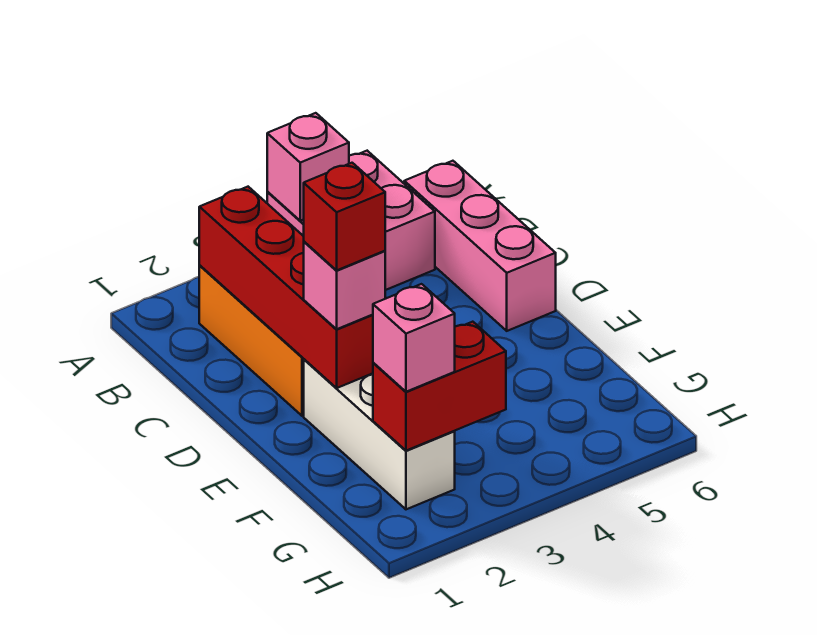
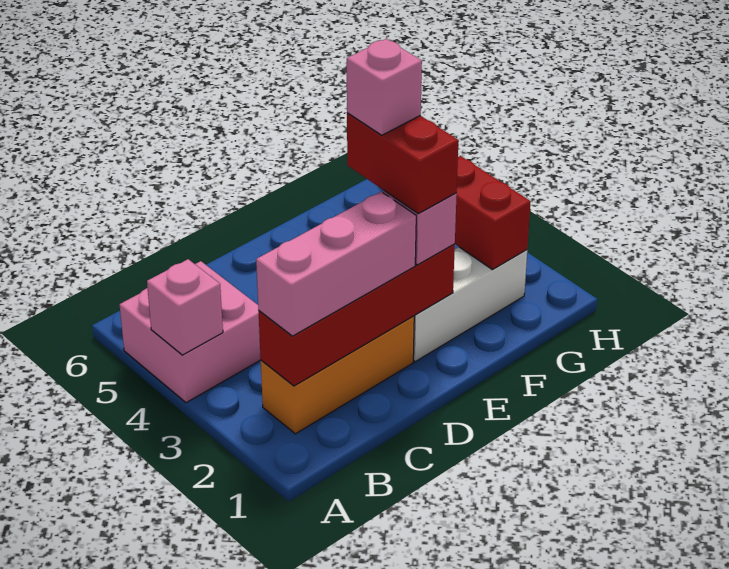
pink brick B6:D6 level 1 -> pink brick B2:D2 level 3
red brick E2 level 4 -> red brick E2:E3 level 4
pink brick G2 level 3 -> pink brick E3 level 5

